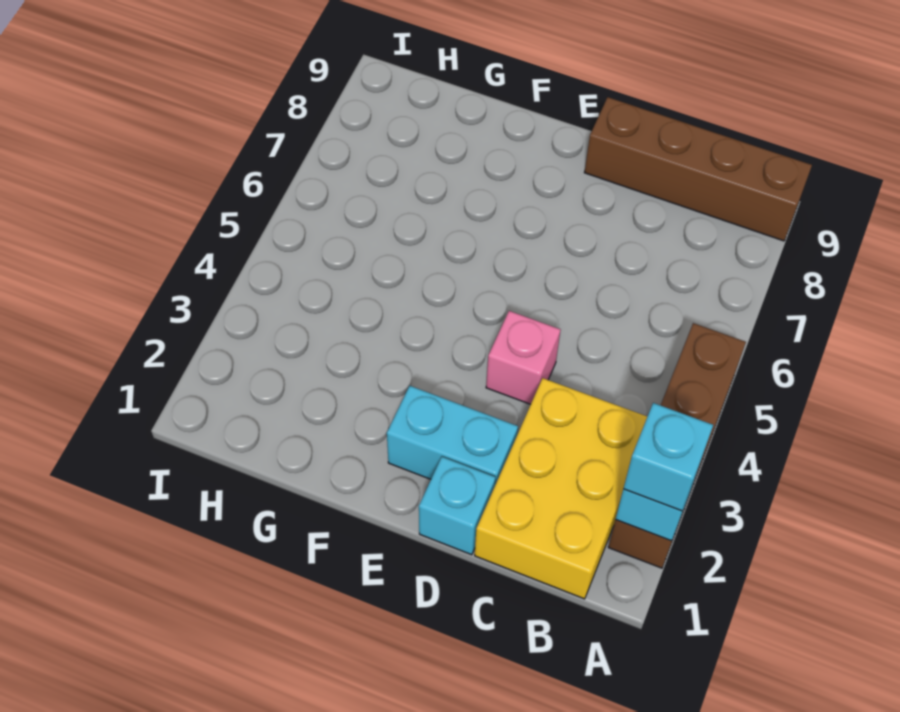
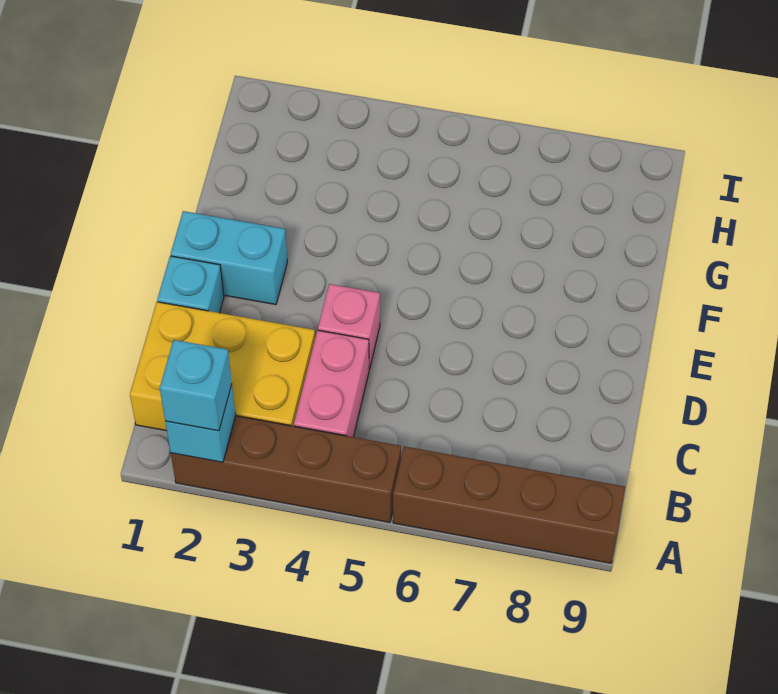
brown brick A9:D9 level 1 -> brown brick A6:A9 level 1
none -> pink brick B4:C4 level 1
cyan brick D2:E2 level 1 -> cyan brick E1:E2 level 1

